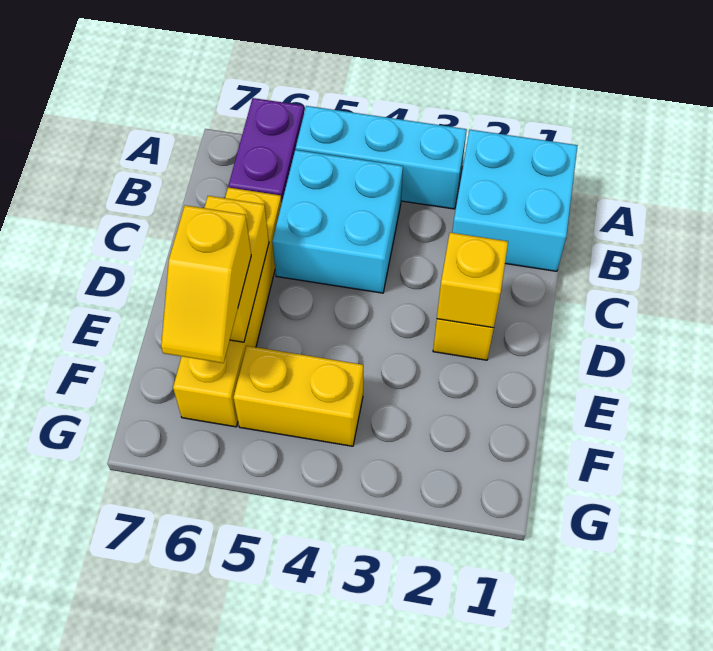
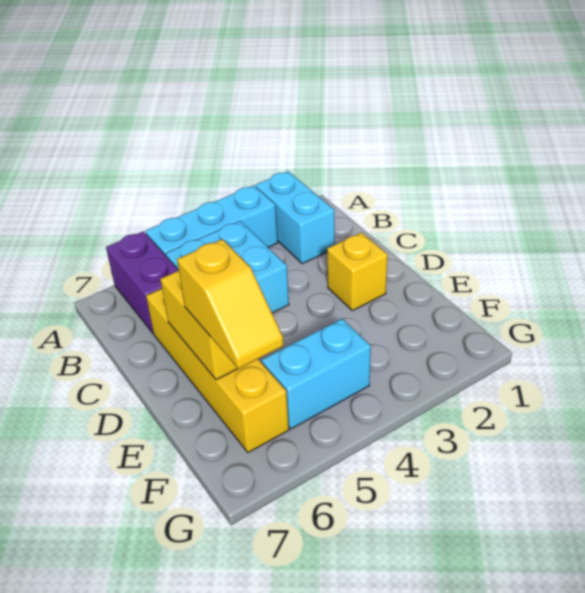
cyan brick A1:B2 level 1 -> cyan brick A2:B2 level 1
yellow brick D2 level 2 -> none
yellow brick F4:F5 level 1 -> cyan brick F4:F5 level 1

